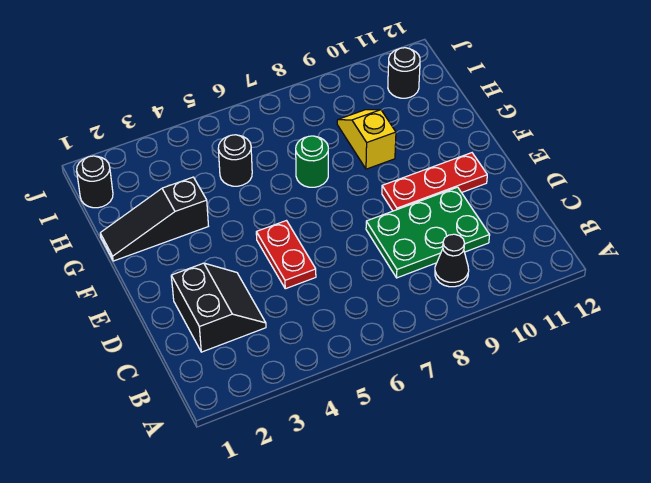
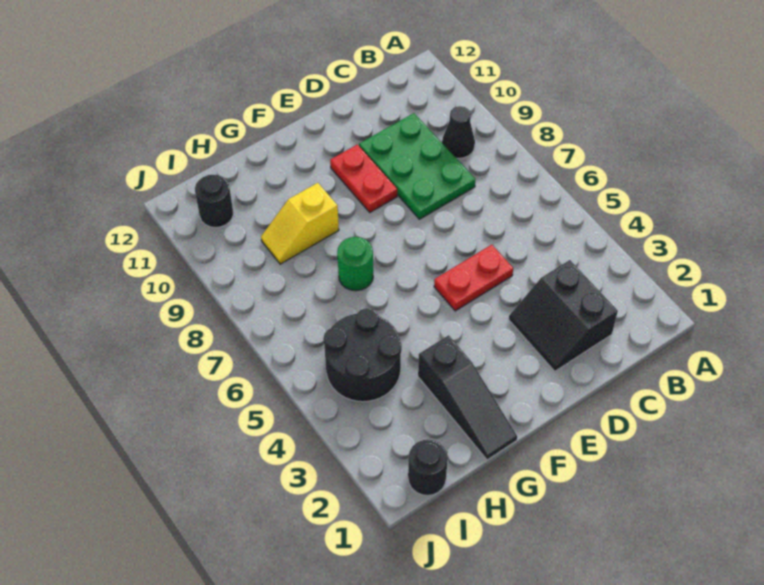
black slope C2:D3 level 1 top 2 -> black slope C2:D3 level 1 top C
red plate E9:E11 level 1 -> red plate E9:E10 level 1
black round brick H5 level 1 -> black round brick H4:I5 level 1

